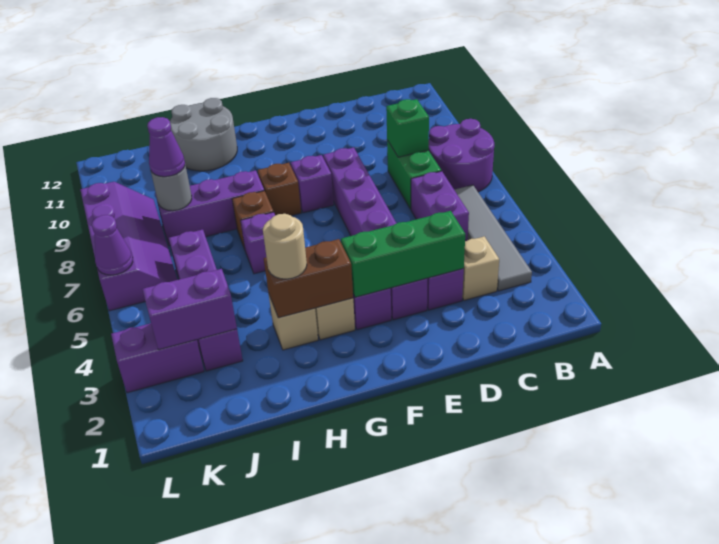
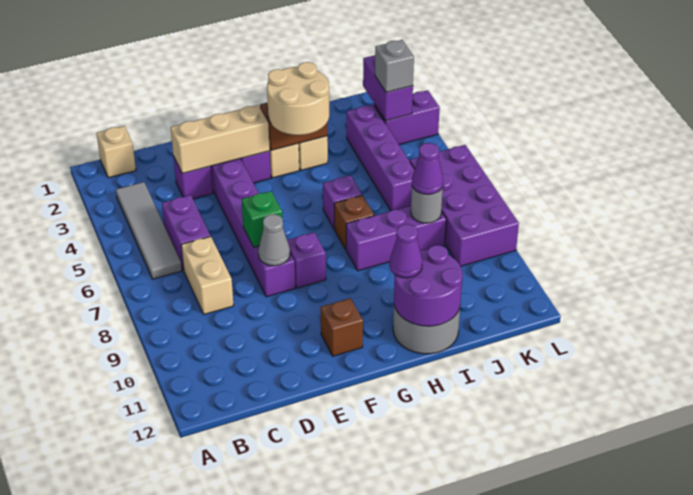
purple round brick A7:B8 level 1 -> purple round brick H11:I12 level 2
tan brick C3 level 1 -> tan brick B1 level 1
green brick C7:C8 level 1 -> tan brick C7:C8 level 1
green brick C8 level 2 -> green brick E7 level 2
green brick D3:F3 level 2 -> tan brick D3:F3 level 2
none -> grey cone E8 level 2
brown brick G8 level 1 -> brown brick F11 level 1
tan round brick H3 level 3 -> tan round brick G3:H4 level 3
purple brick J3:K3 level 2 -> purple brick K2:K3 level 2
none -> grey brick K3 level 3
purple slope K6:L9 level 1 top L -> purple brick K6:L9 level 1
purple cone L6 level 2 -> purple cone H11 level 3

